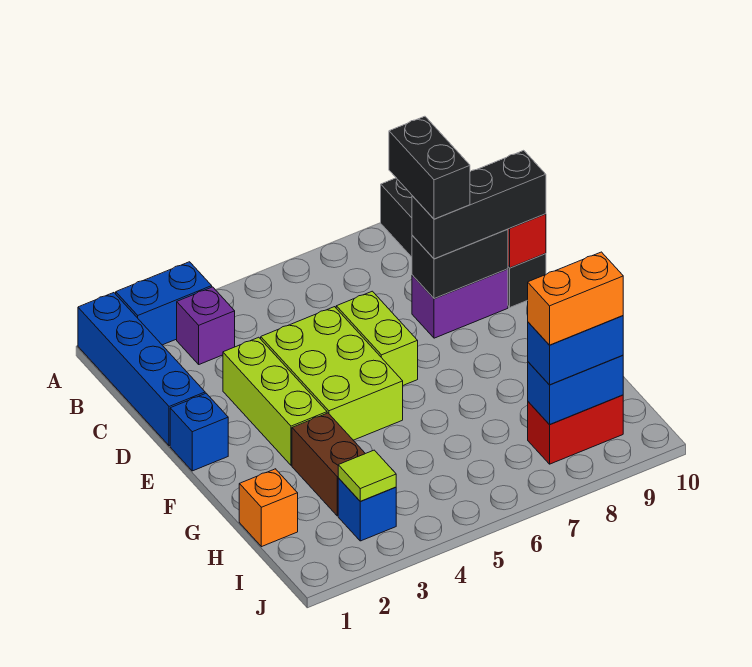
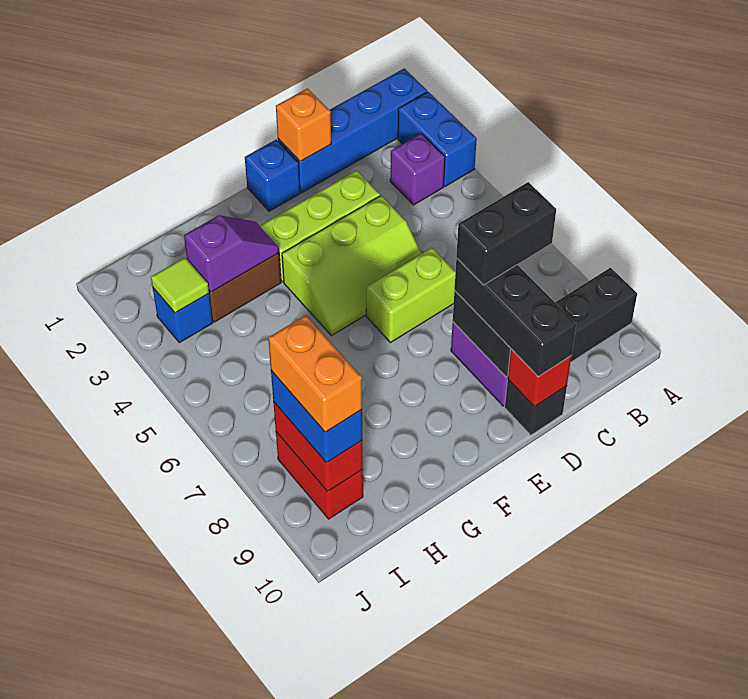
lime brick D4:F5 level 1 -> lime slope D4:F5 level 1 top 4
none -> purple slope G3:H3 level 2 top H
orange brick H1 level 1 -> orange brick D1 level 2
blue brick I8:I9 level 2 -> red brick I8:I9 level 2

